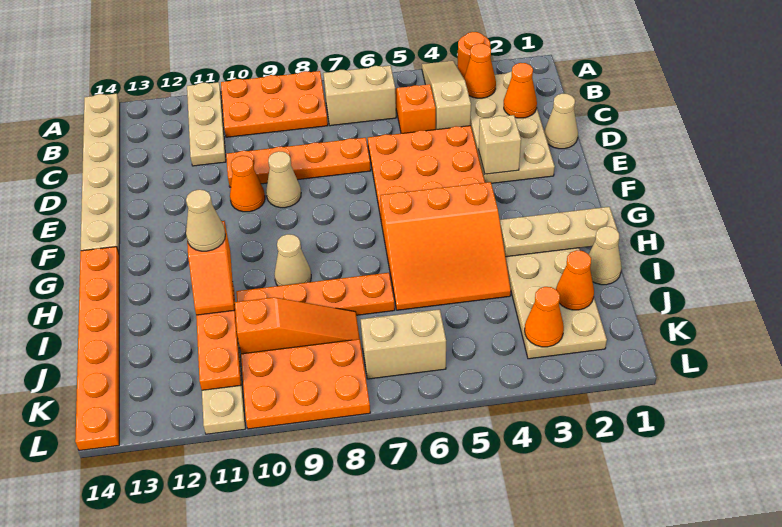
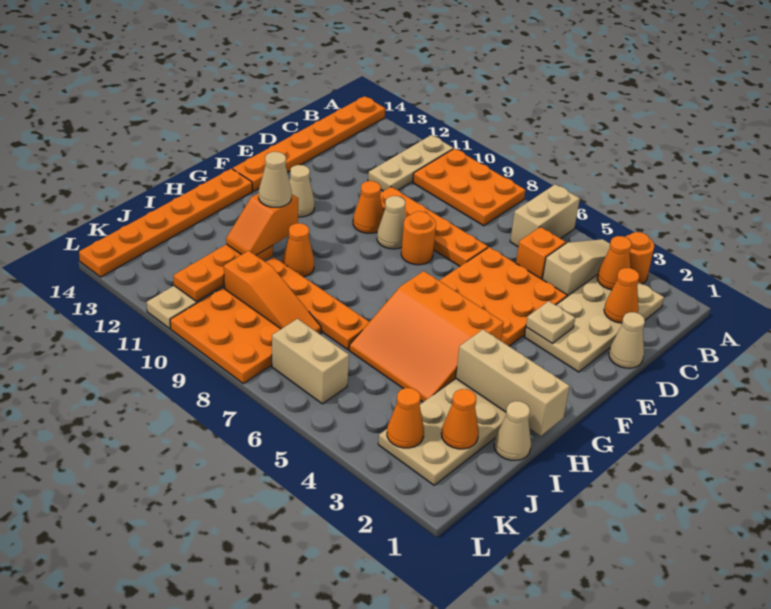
tan plate A14:F14 level 1 -> orange plate A14:F14 level 1
tan brick B6:B7 level 1 -> tan brick A6:B6 level 1
tan brick E3 level 2 -> tan plate E3 level 2
none -> orange round brick E8 level 1
tan plate H1:H3 level 2 -> tan brick H1:H3 level 2
tan cone H9 level 1 -> tan cone F12 level 1
none -> orange cone H10 level 1

